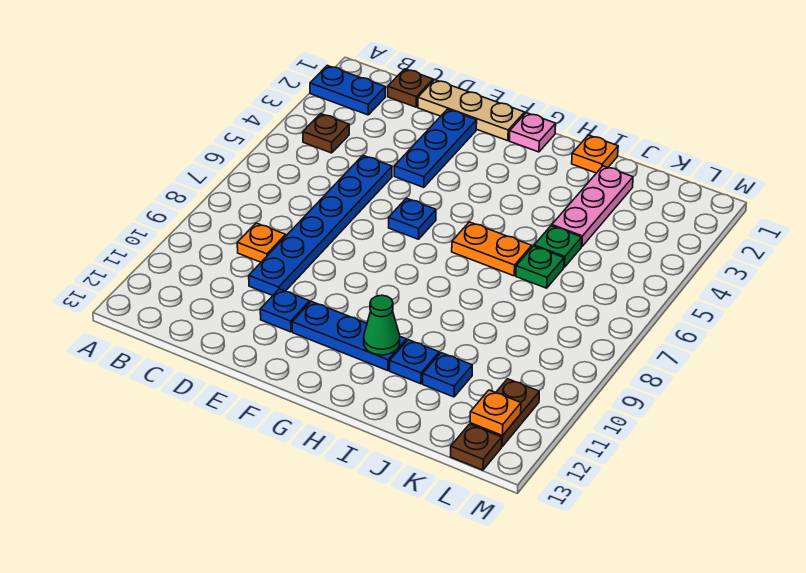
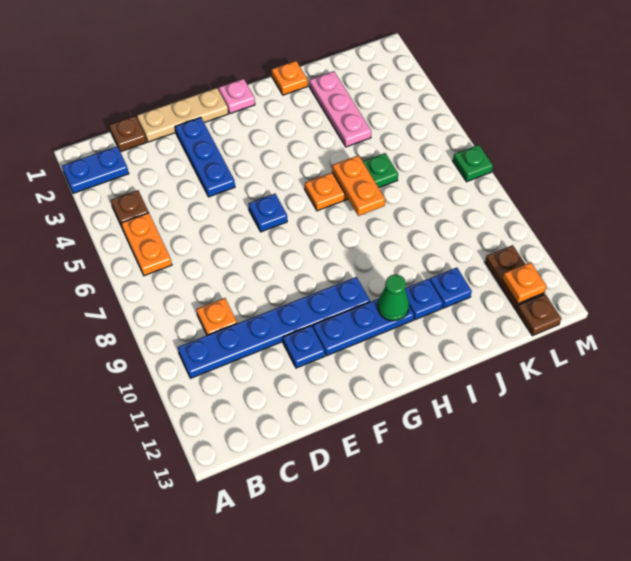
none -> orange plate B5:B6 level 1
blue plate D5:D10 level 1 -> blue plate B10:G10 level 1
none -> orange plate I6:I7 level 2
green plate J5 level 1 -> green plate M7 level 1

